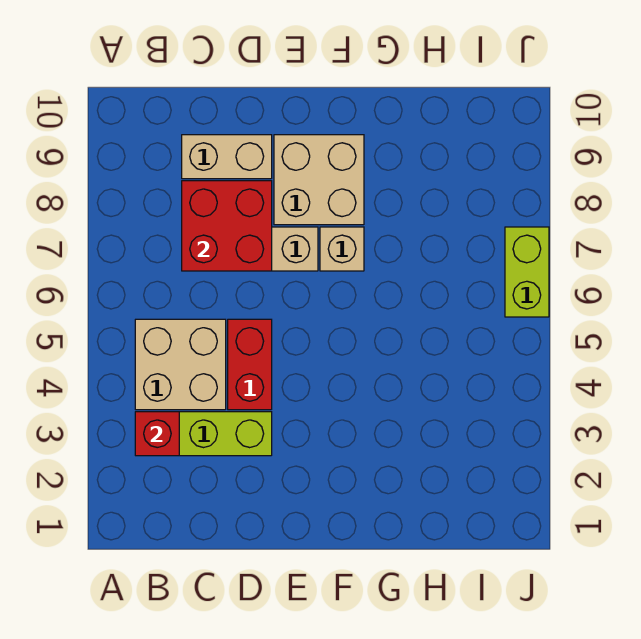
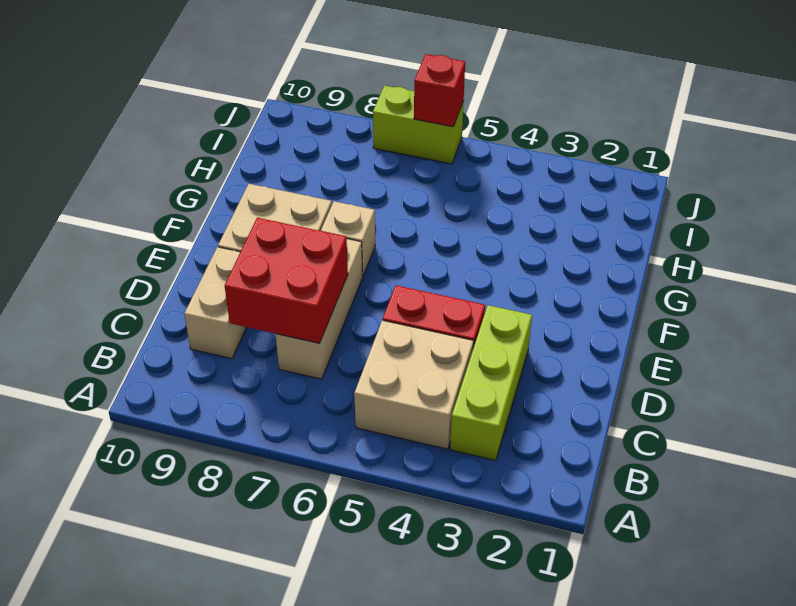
red brick B3 level 2 -> red brick J6 level 2

